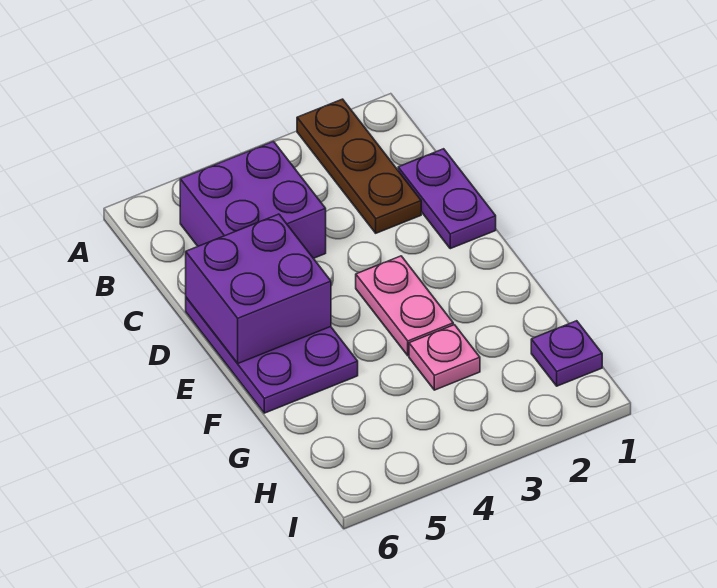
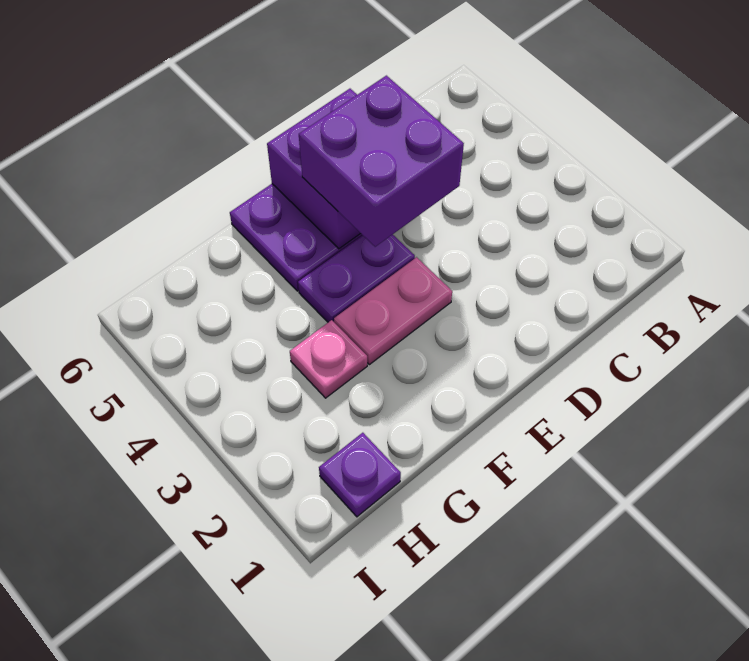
brown plate A2:C2 level 1 -> none
purple brick B4:C5 level 1 -> purple brick D4:E5 level 3
purple plate C1:D1 level 1 -> purple plate E4:F4 level 1

